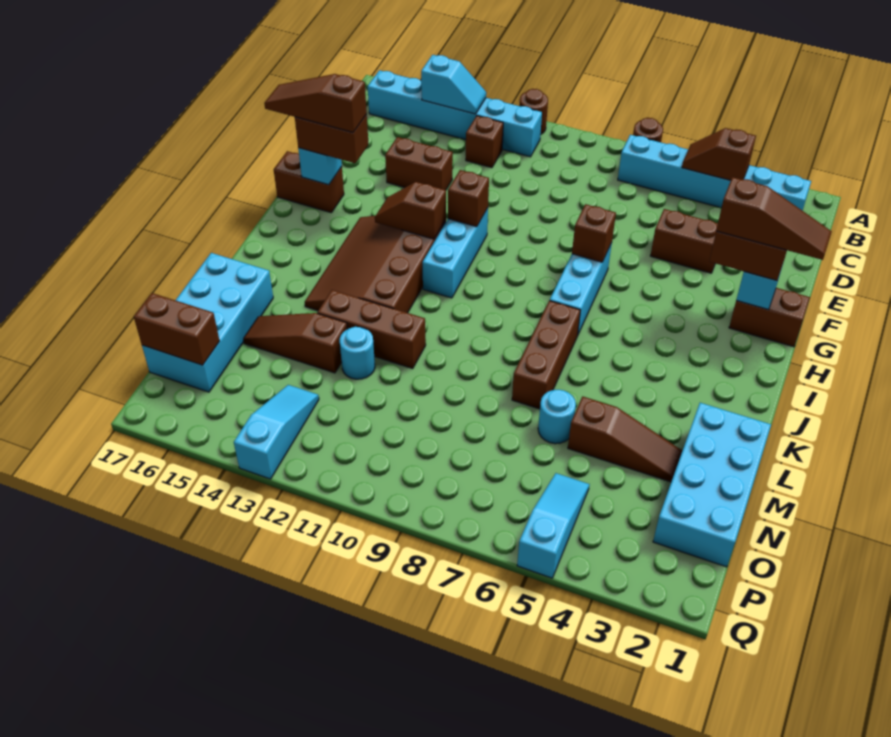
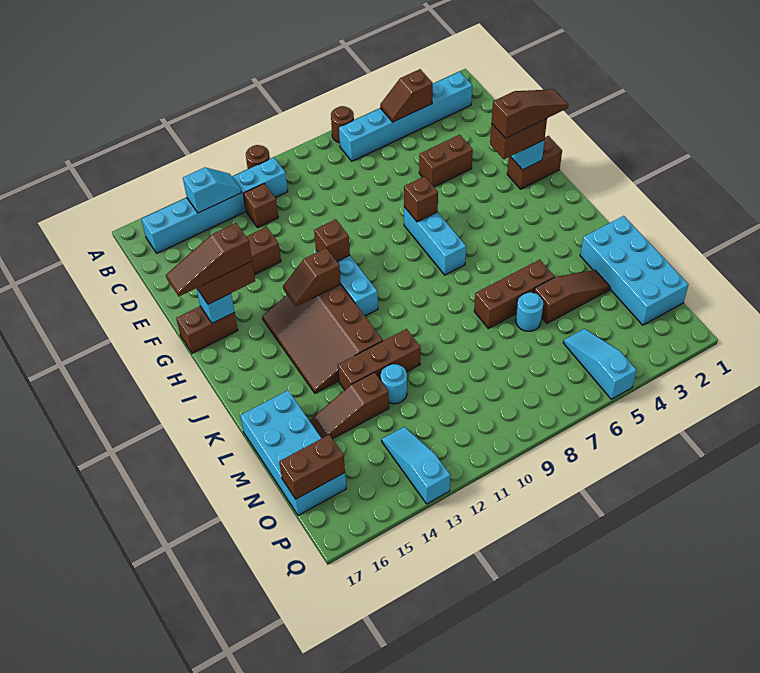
brown brick J7:L7 level 1 -> brown brick L5:L7 level 1

